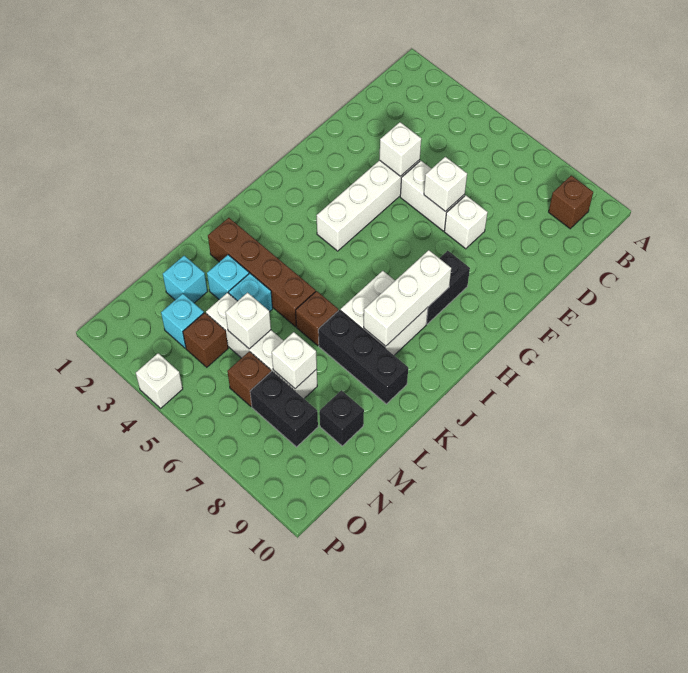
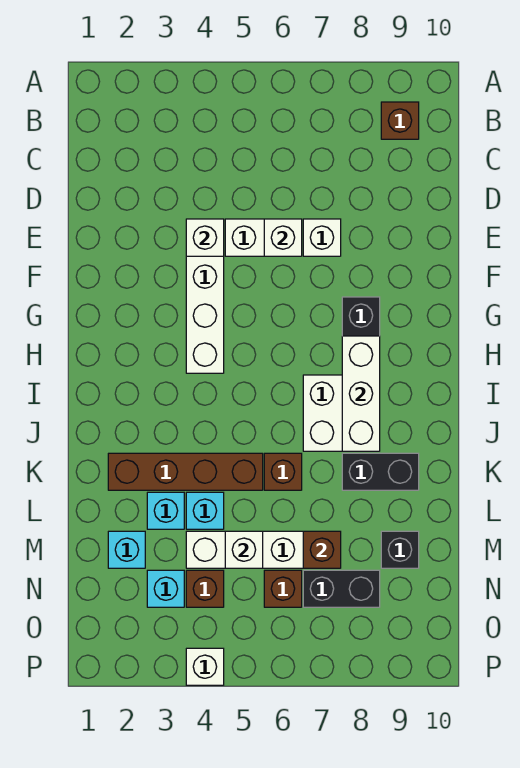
black brick K7:K9 level 1 -> black brick K8:K9 level 1
white brick M7 level 2 -> brown brick M7 level 2

